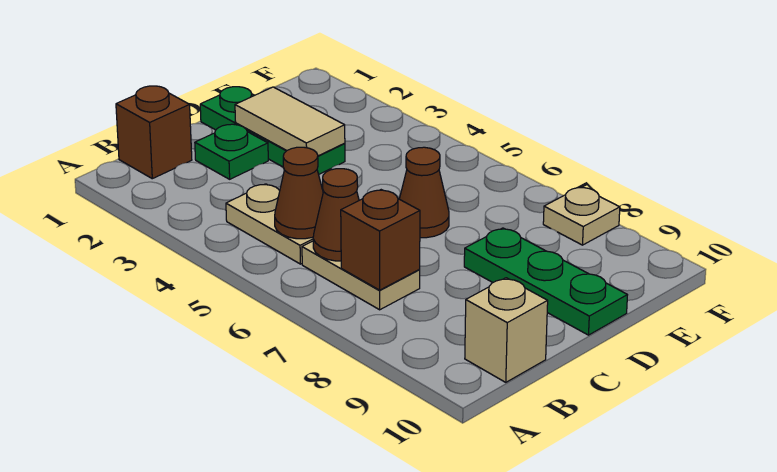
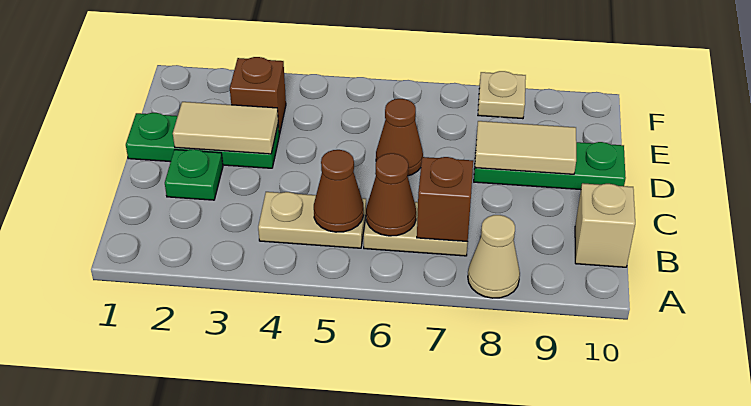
none -> tan cone A8 level 1
brown brick B1 level 1 -> brown brick E3 level 1
none -> tan tile D8:D9 level 2

